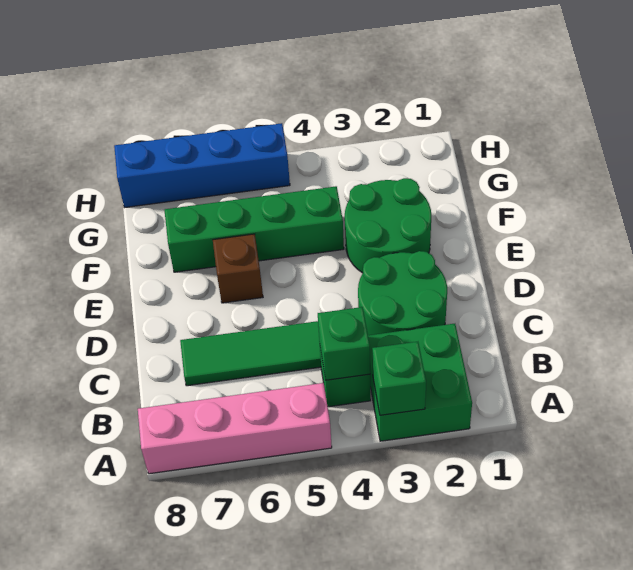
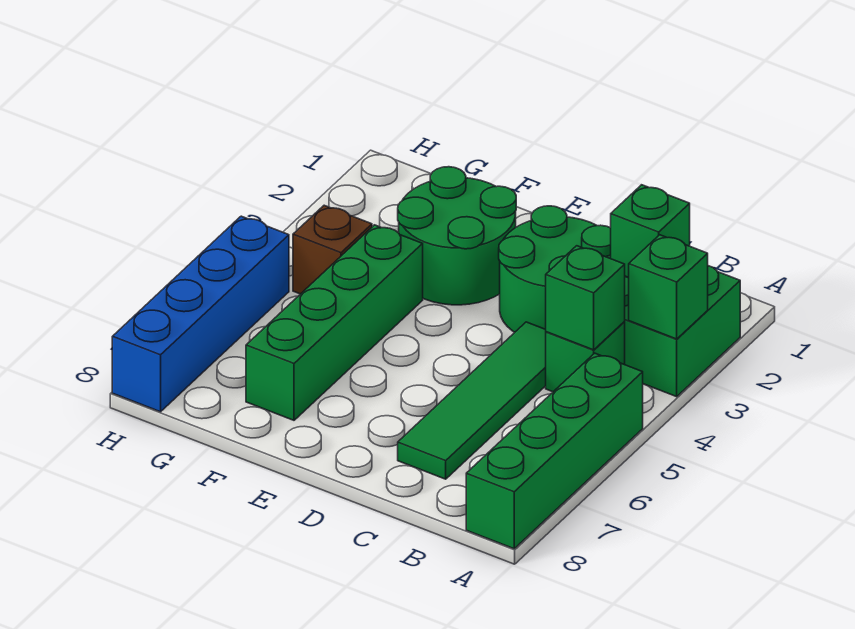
pink brick A5:A8 level 1 -> green brick A5:A8 level 1
none -> green brick B2 level 2
brown brick E6 level 1 -> brown brick G4 level 1

